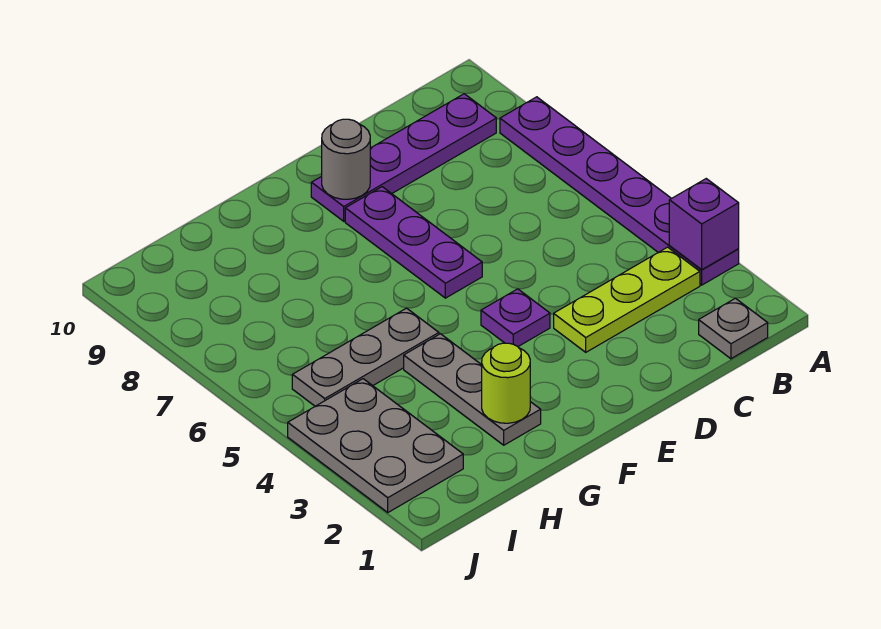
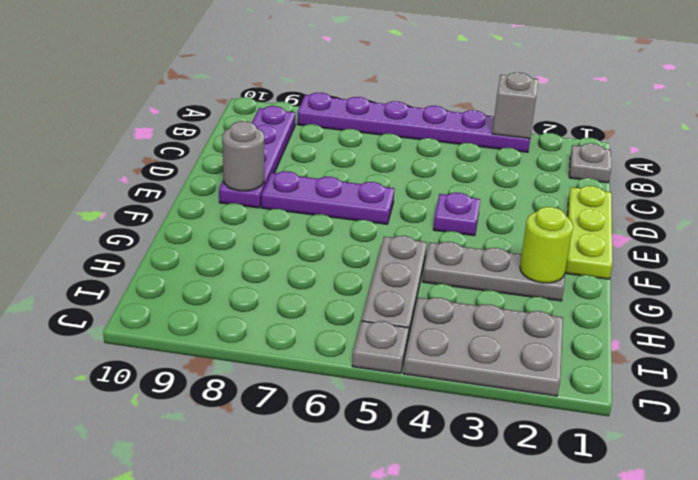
purple brick A3 level 2 -> grey brick A3 level 2
lime plate B3:D3 level 1 -> lime plate D1:F1 level 1
none -> grey plate J5 level 1

